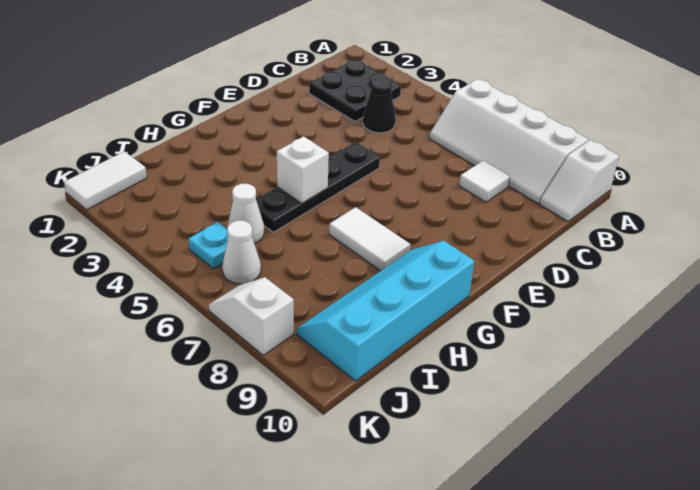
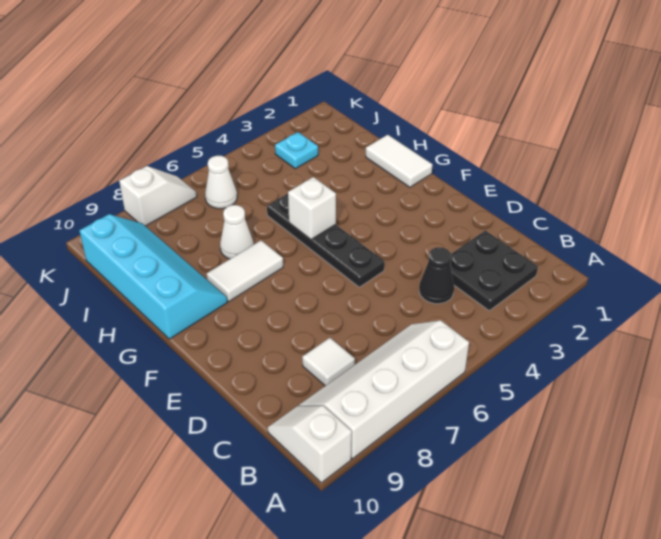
white cone I5 level 1 -> white cone H7 level 1
white tile J1:K1 level 1 -> white tile G1:H1 level 1
cyan plate J5 level 1 -> cyan plate J3 level 1

